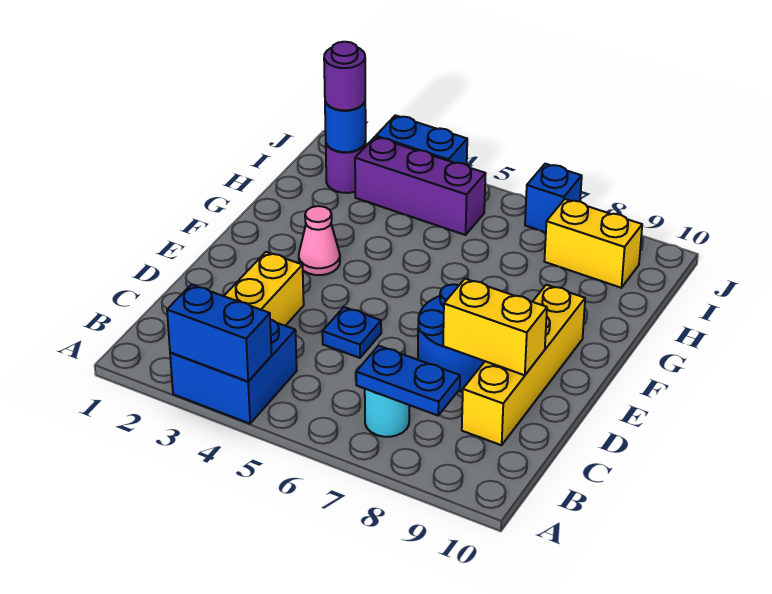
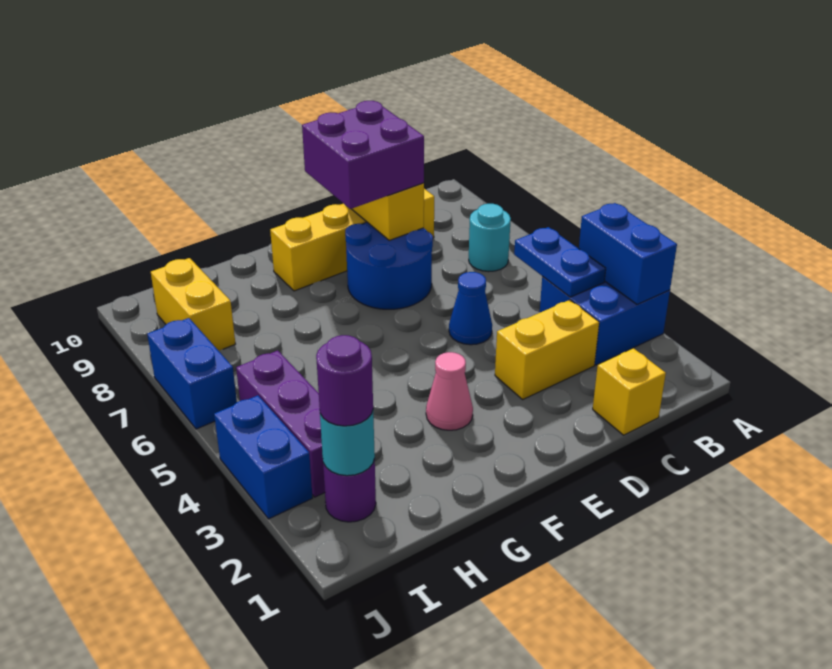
blue plate B7:B8 level 2 -> blue plate B4:B5 level 2
none -> yellow brick C1 level 1
blue plate D5 level 1 -> blue cone D5 level 1
none -> purple brick D8:E9 level 3
blue round brick I2 level 2 -> cyan round brick I2 level 2
blue brick J7 level 1 -> blue brick J6:J7 level 1

